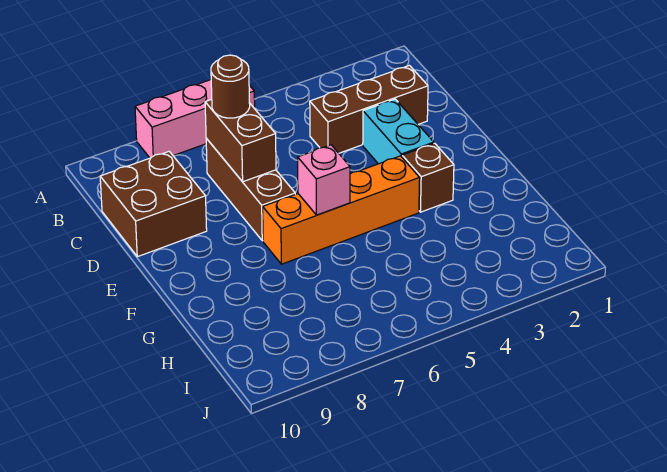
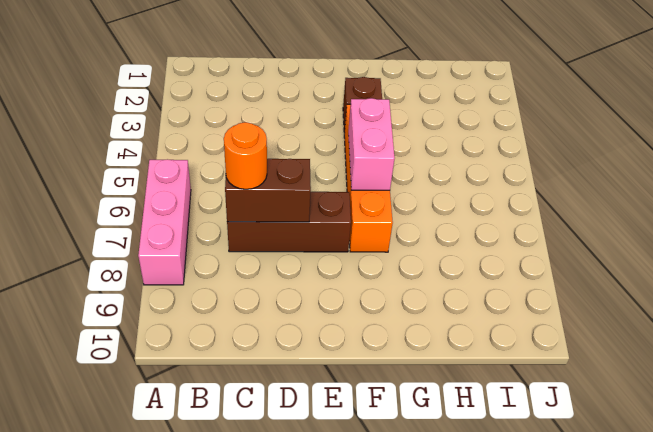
brown brick C2:C4 level 1 -> none
brown round brick C7 level 3 -> orange round brick C7 level 3
brown brick C9:D10 level 1 -> none
cyan brick D3:E3 level 1 -> none
pink brick F6 level 2 -> pink brick F5:F6 level 2

